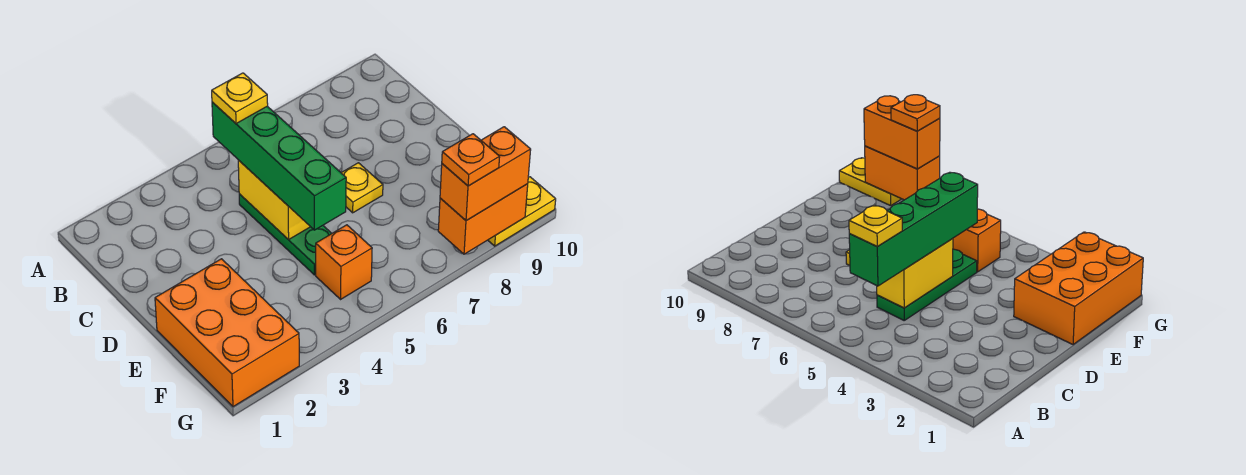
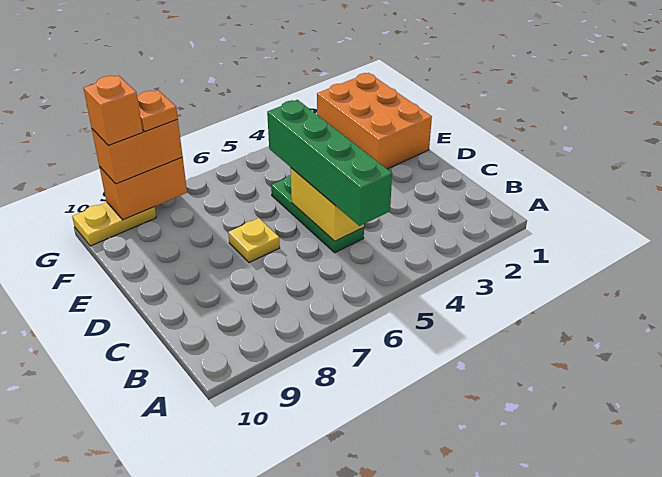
yellow plate B5 level 4 -> none
orange brick F5 level 1 -> orange brick G9 level 4

